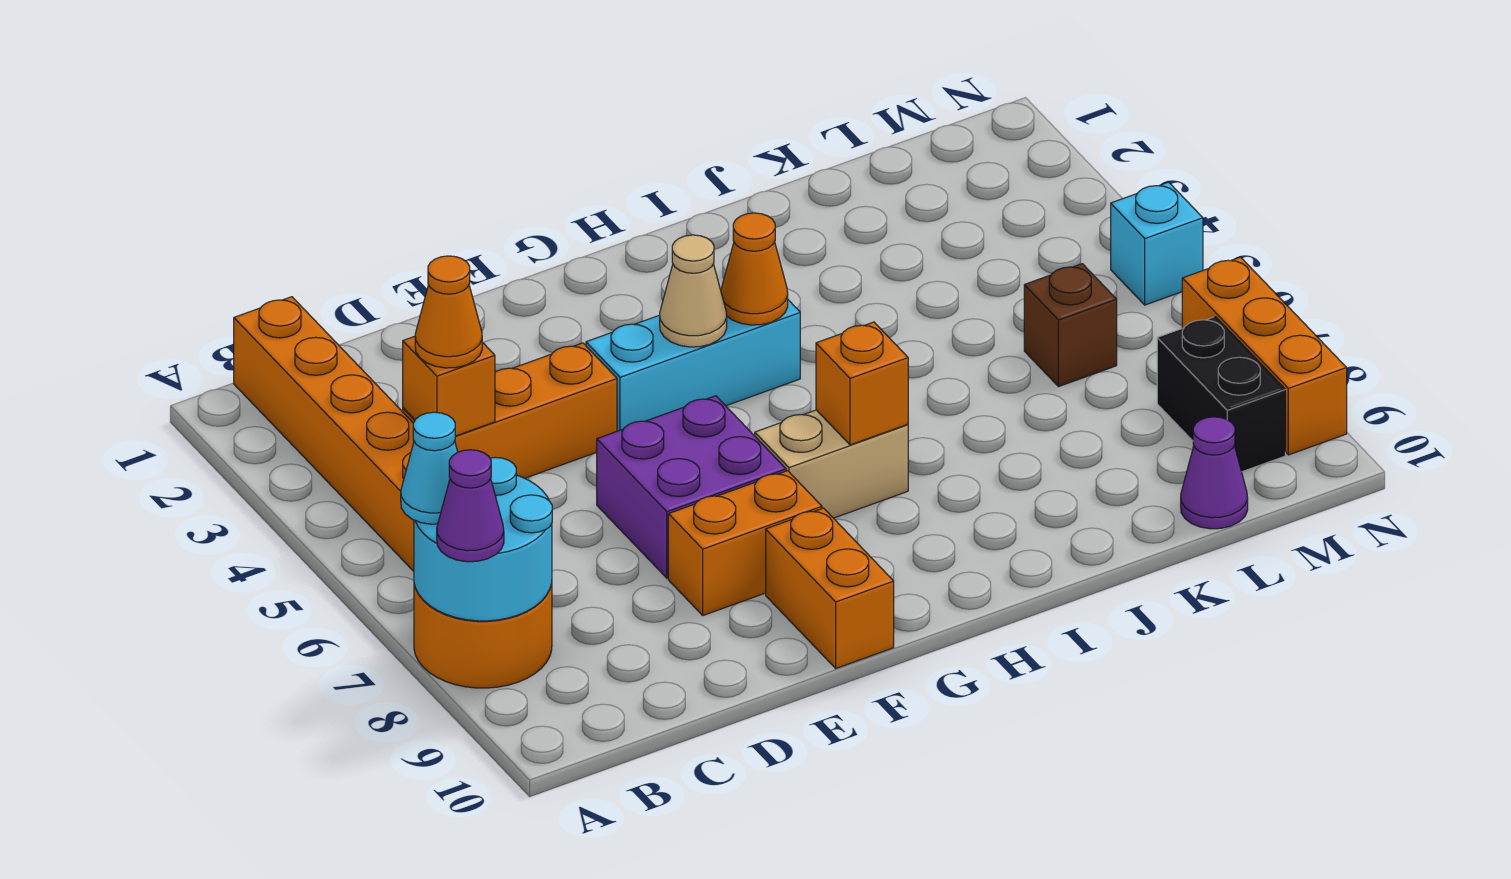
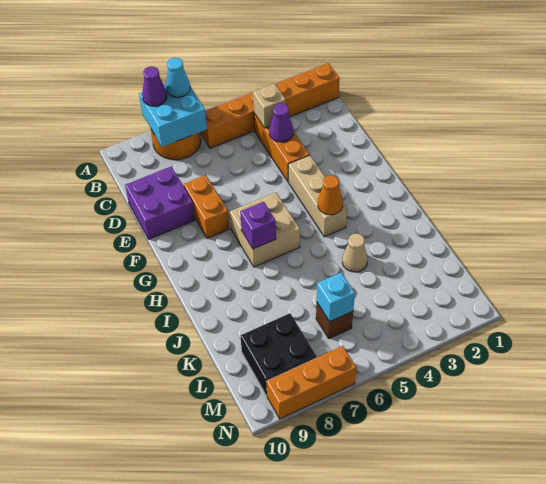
cyan round brick A7:B8 level 2 -> cyan brick A7:B8 level 2
orange brick C4 level 2 -> tan brick C4 level 2
orange cone C4 level 3 -> none
purple brick E6:F7 level 1 -> purple brick D9:E10 level 1
cyan brick F4:H4 level 1 -> tan brick F4:H4 level 1
orange brick F9:F10 level 1 -> none
tan cone G4 level 2 -> tan cone J4 level 1
tan brick G7:H7 level 1 -> tan brick G6:H7 level 1
orange brick H7 level 2 -> purple brick H7 level 2
purple cone L10 level 1 -> purple cone D4 level 2
black brick M8:M9 level 1 -> black brick L8:M9 level 1
cyan brick N5 level 1 -> cyan brick L6 level 2

